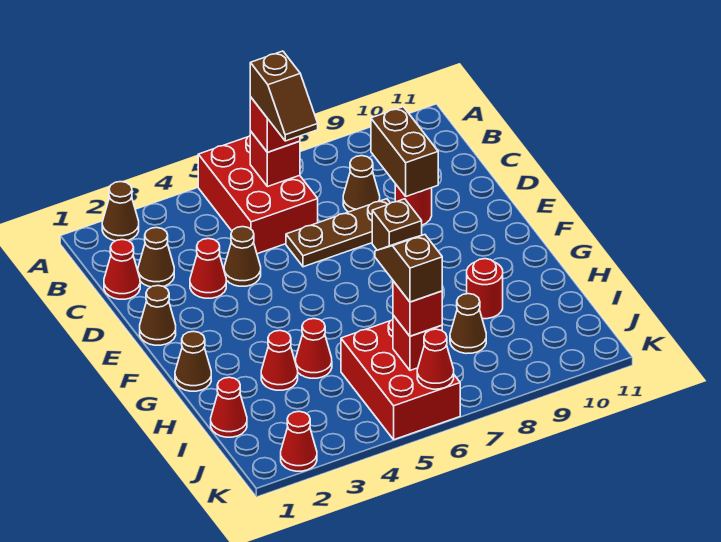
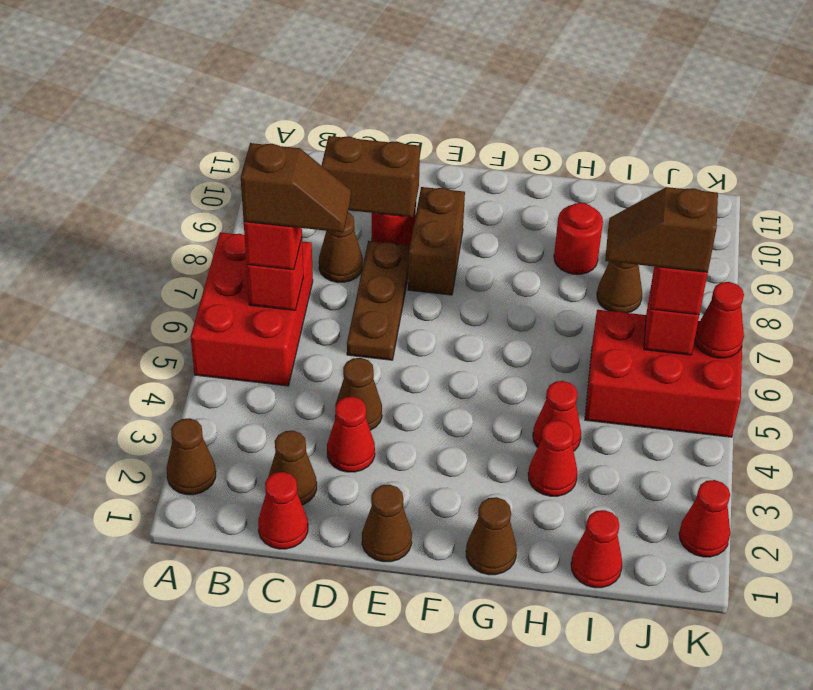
red brick A5:C6 level 1 -> red brick A5:B7 level 1
brown brick E8 level 1 -> brown brick E8:E9 level 1

